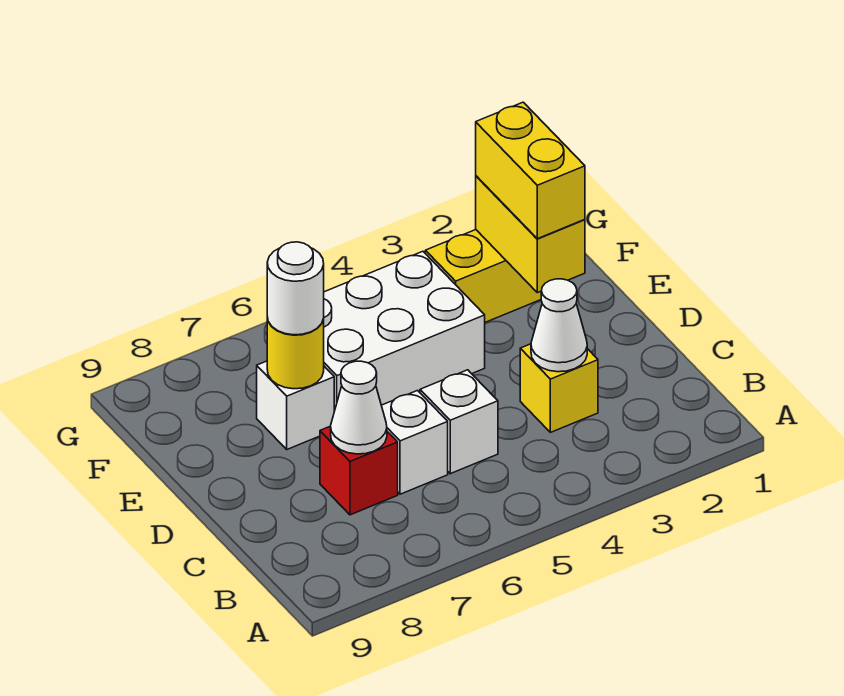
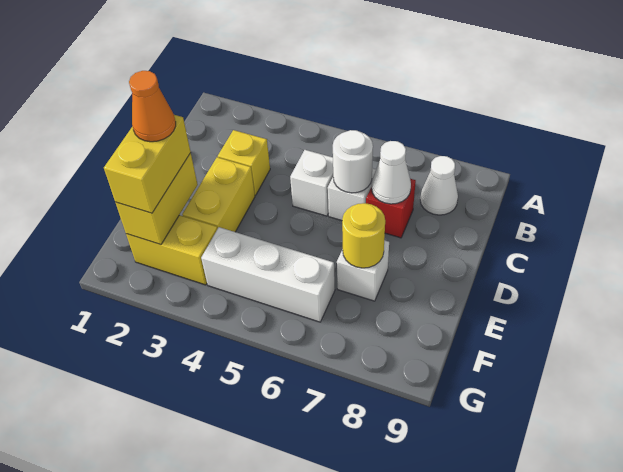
white cone C3 level 2 -> white cone B8 level 1
none -> yellow brick D3:E3 level 1
none -> orange cone E2 level 4
white brick E4:F6 level 1 -> white brick F4:F6 level 1
white round brick E7 level 3 -> white round brick C6 level 2

